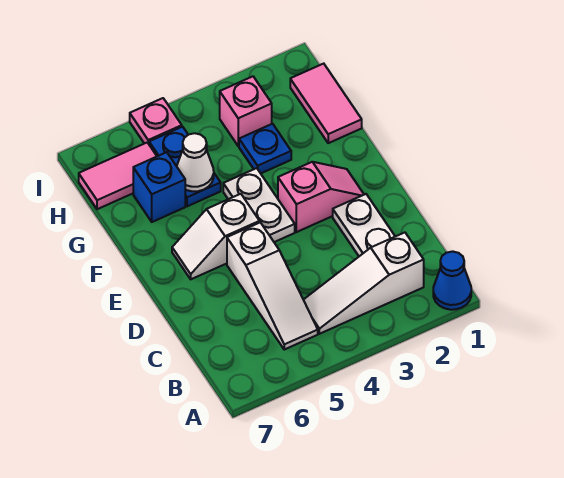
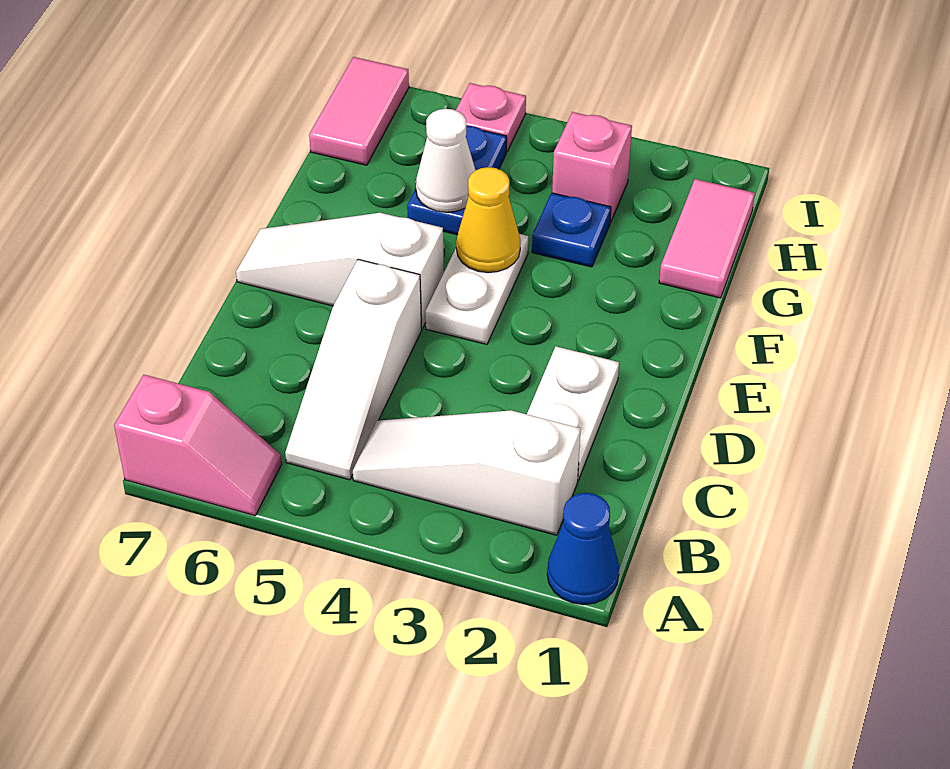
pink slope E2:E3 level 1 top 3 -> pink slope A6:A7 level 1 top 7
white slope E5:E6 level 1 top 5 -> white slope E5:E7 level 1 top 5
none -> yellow cone F4 level 2
blue brick G6 level 1 -> none
pink tile H6:H7 level 1 -> pink tile H7:I7 level 1

